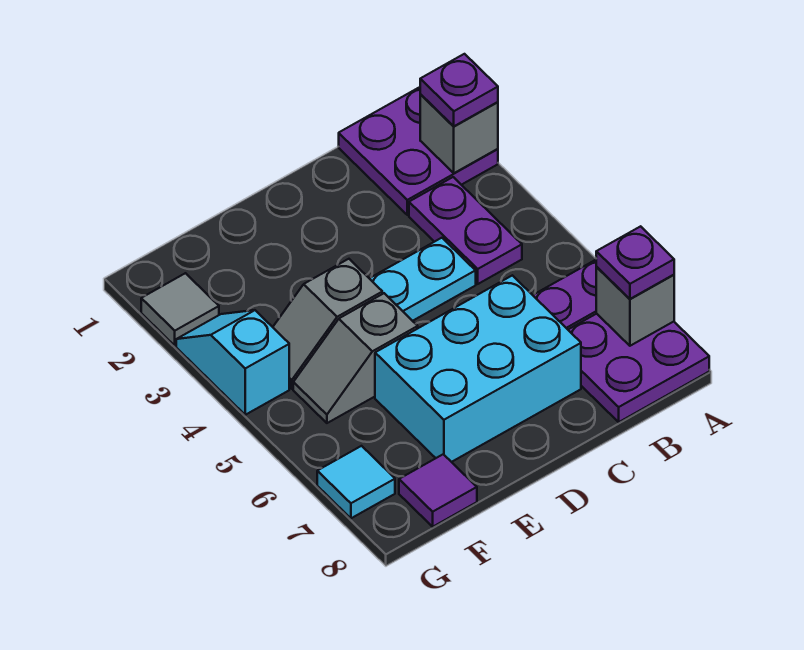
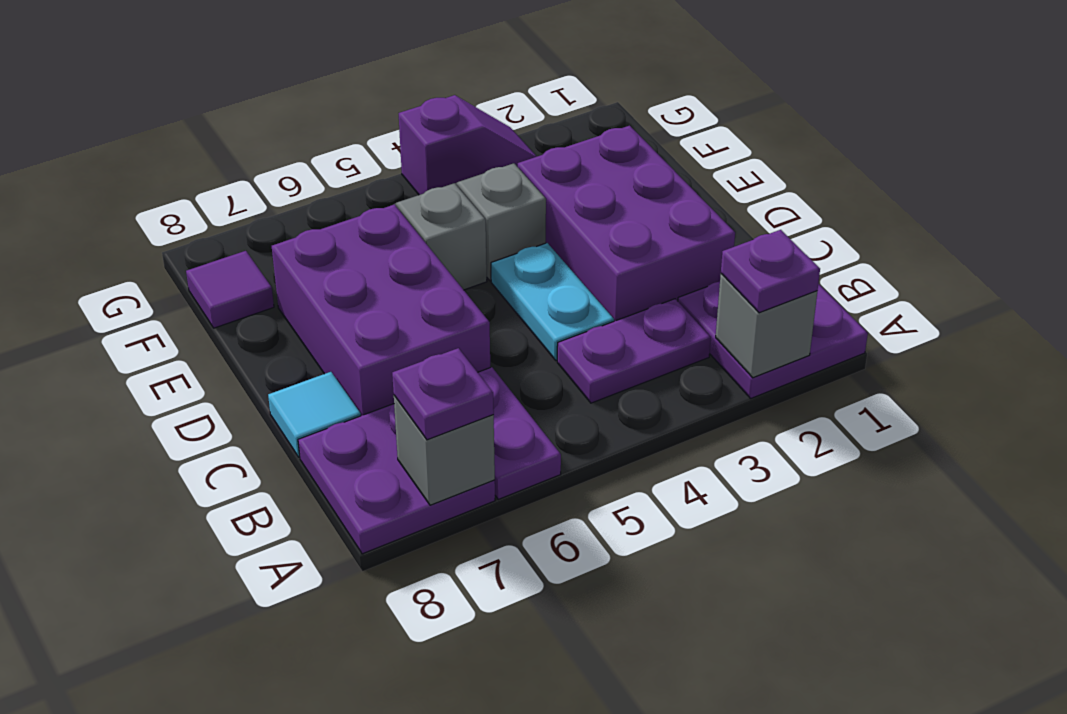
none -> purple brick C2:E3 level 1
cyan brick C6:E7 level 1 -> purple brick C6:E7 level 1
grey tile G2 level 1 -> none
cyan slope G3:G4 level 1 top 4 -> purple slope G3:G4 level 1 top 4
cyan tile G7 level 1 -> cyan tile C8 level 1

